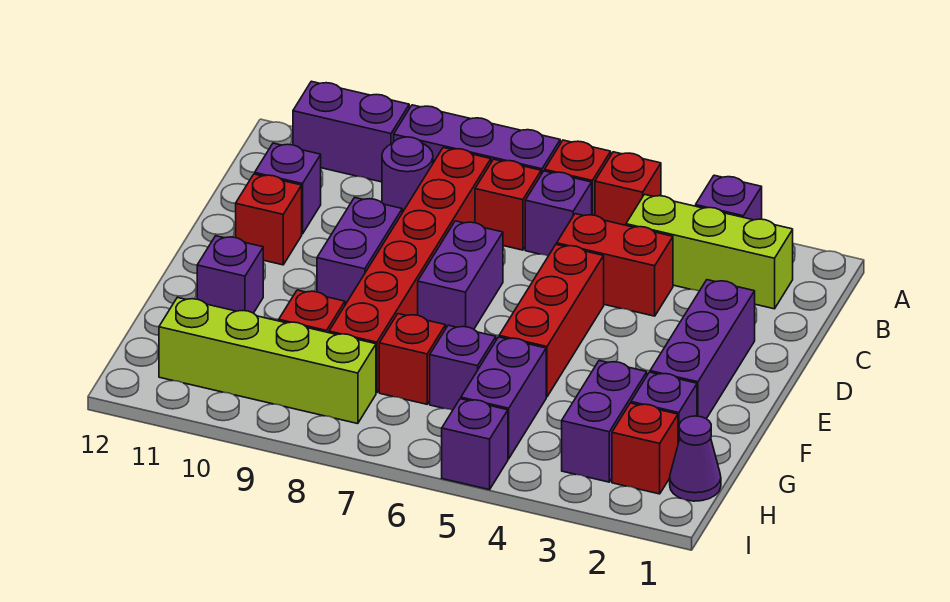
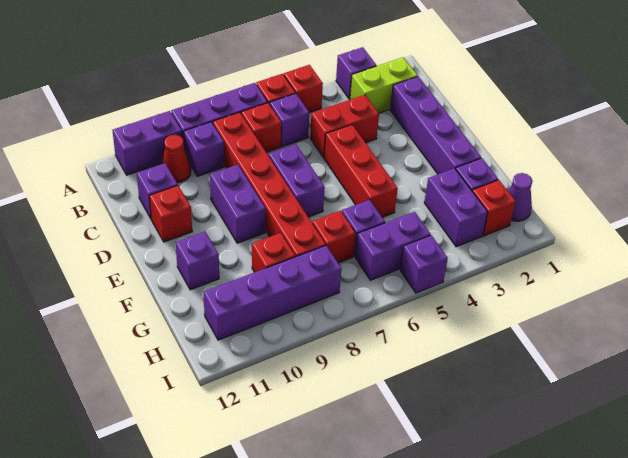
lime brick B2:B4 level 1 -> lime brick B2:B3 level 1
purple round brick B9 level 1 -> purple brick B9 level 1
none -> red cone B10 level 1
purple brick D2:F2 level 1 -> purple brick C2:F2 level 1
purple brick G5:H5 level 1 -> purple brick H5:H6 level 1
lime brick H8:H11 level 1 -> purple brick H8:H11 level 1

